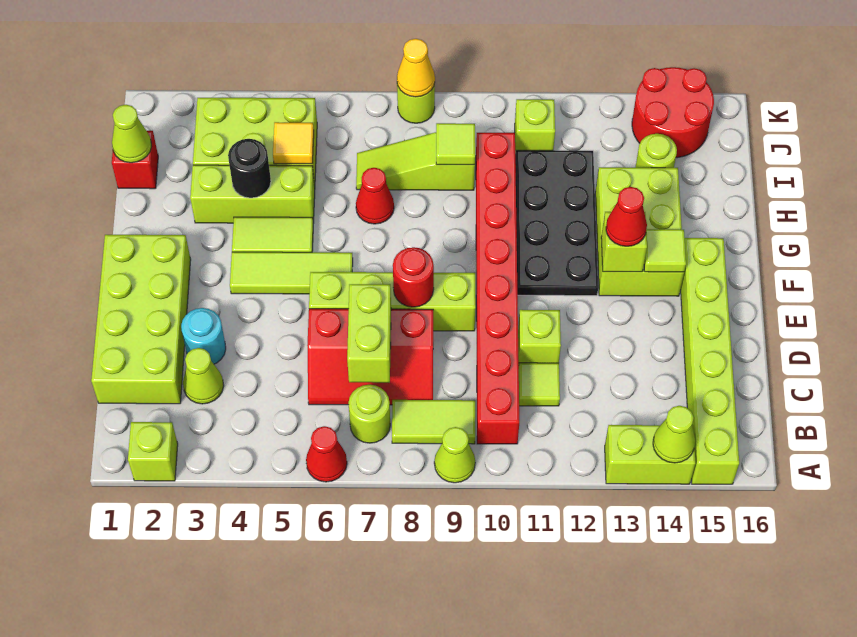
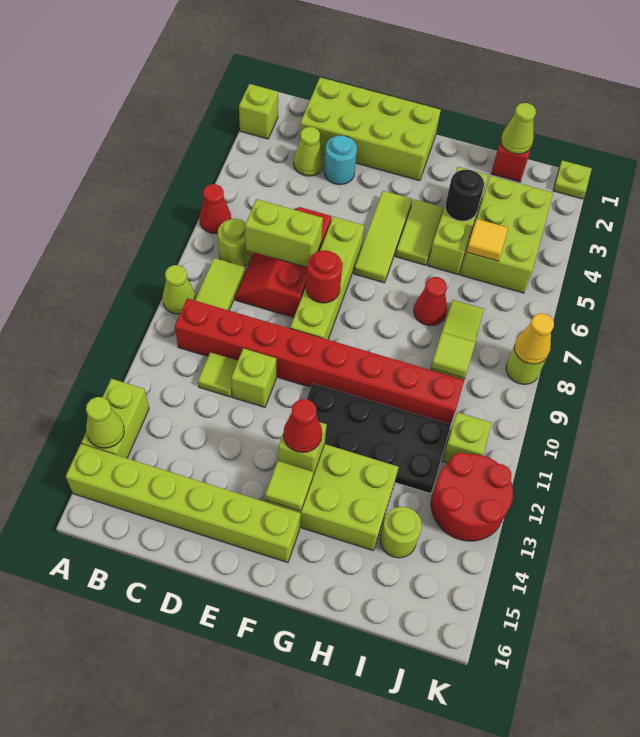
red round brick J14:K15 level 1 -> red round brick J12:K13 level 1
none -> lime plate K1 level 1

